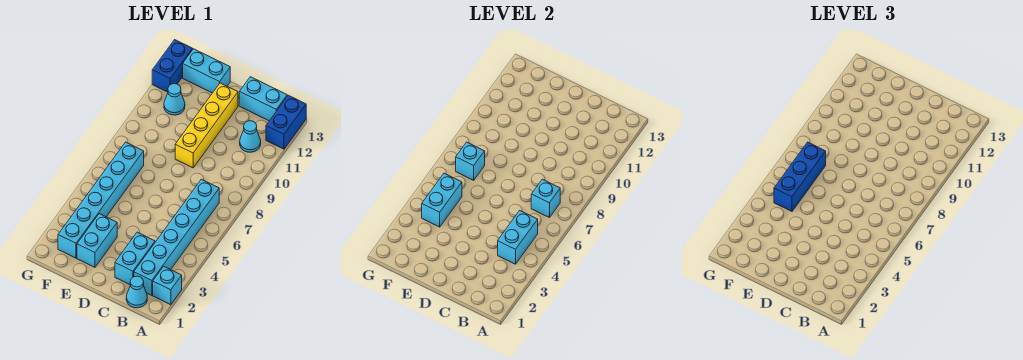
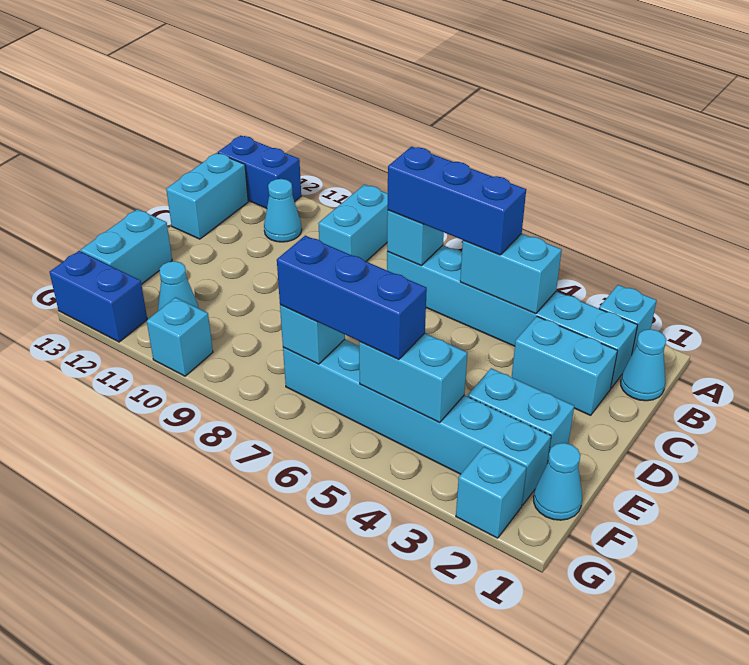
none -> cyan brick A9:B9 level 1
none -> blue brick B5:B7 level 3
yellow brick D9:D12 level 1 -> none
none -> cyan cone F1 level 1
none -> cyan brick G2 level 1
none -> cyan brick G10 level 1

